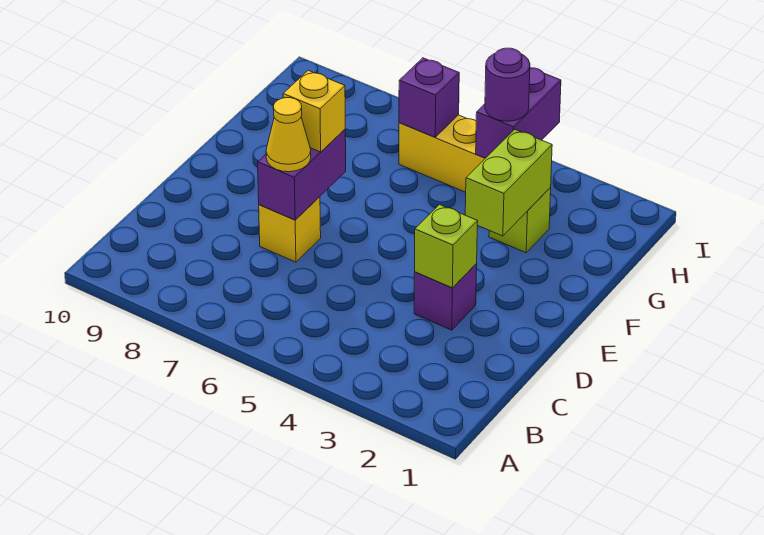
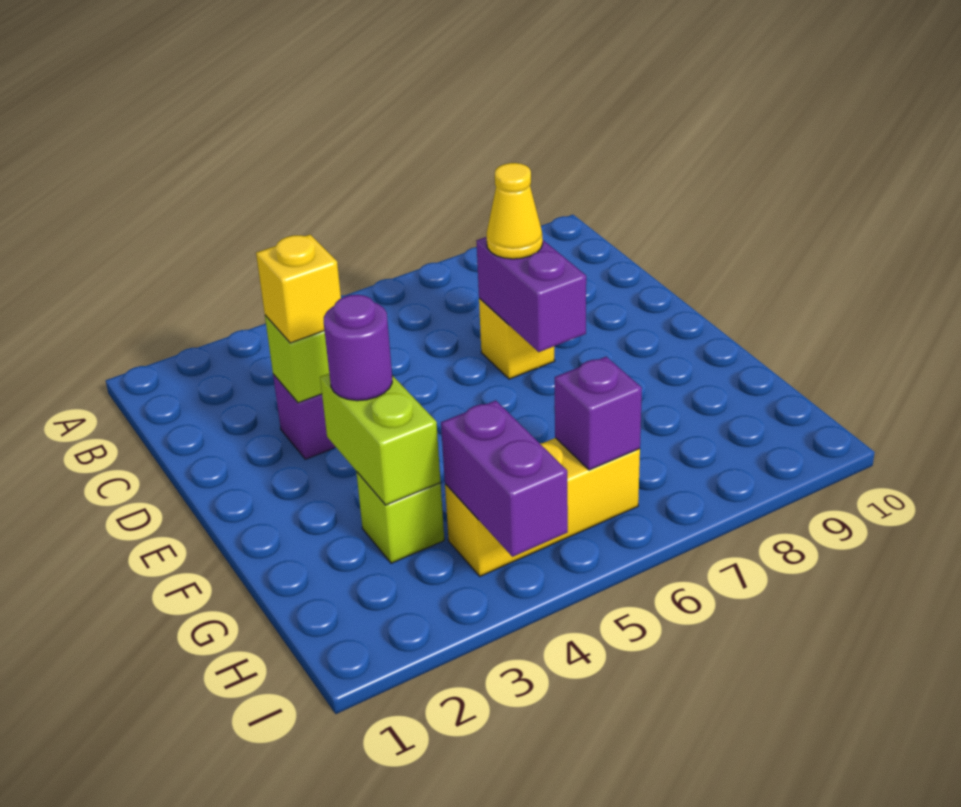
yellow brick E7 level 3 -> yellow brick D3 level 3
purple round brick H4 level 3 -> purple round brick F3 level 3

